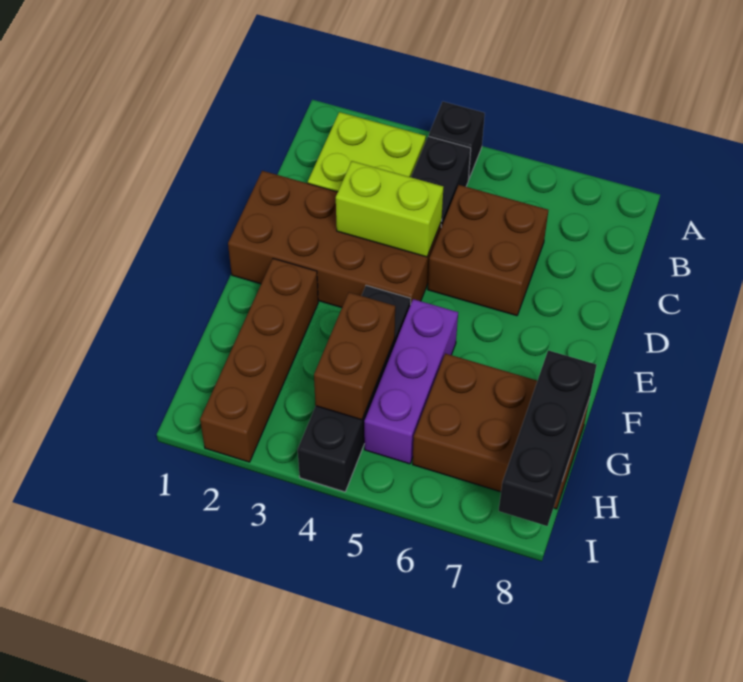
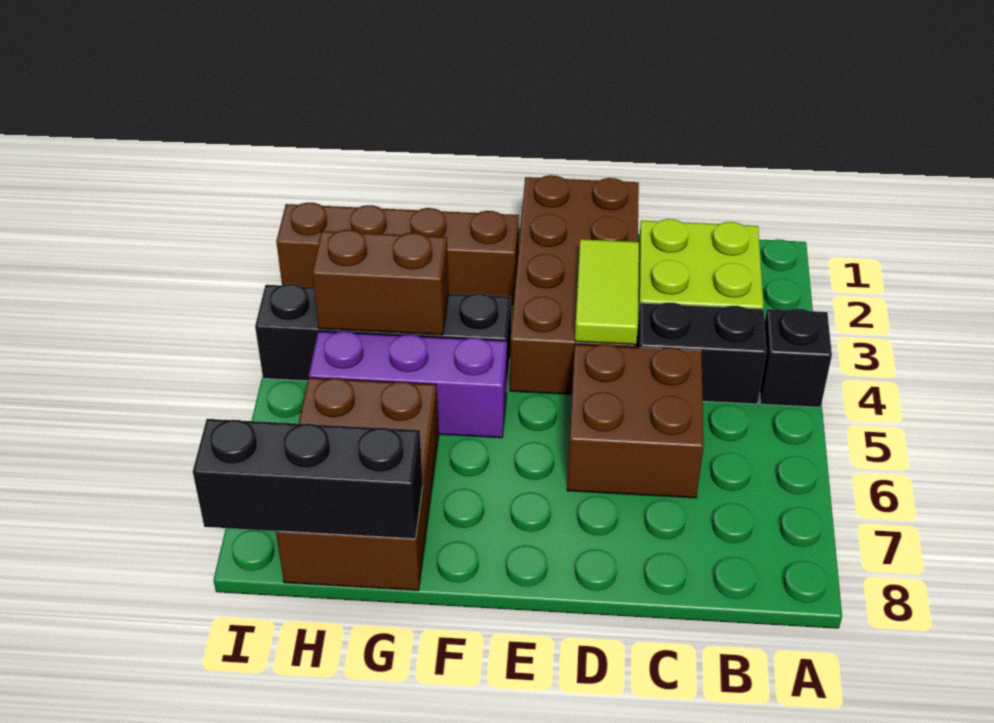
lime brick D3:D4 level 2 -> lime tile D3:D4 level 2

